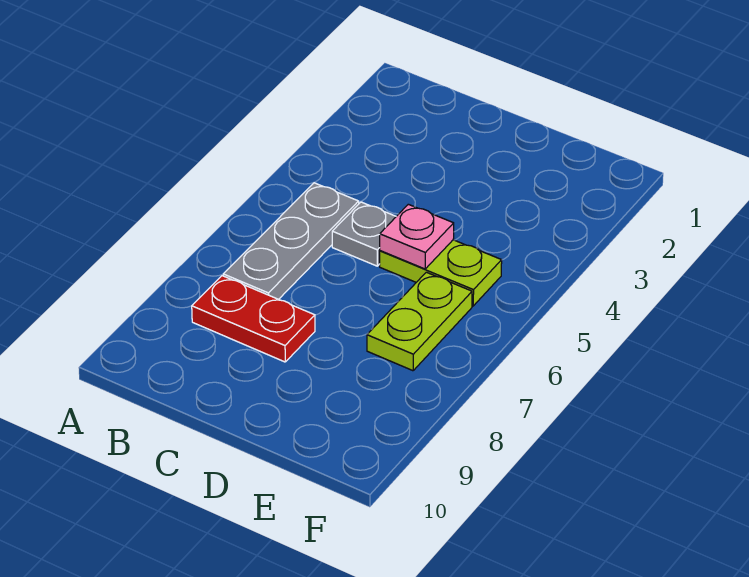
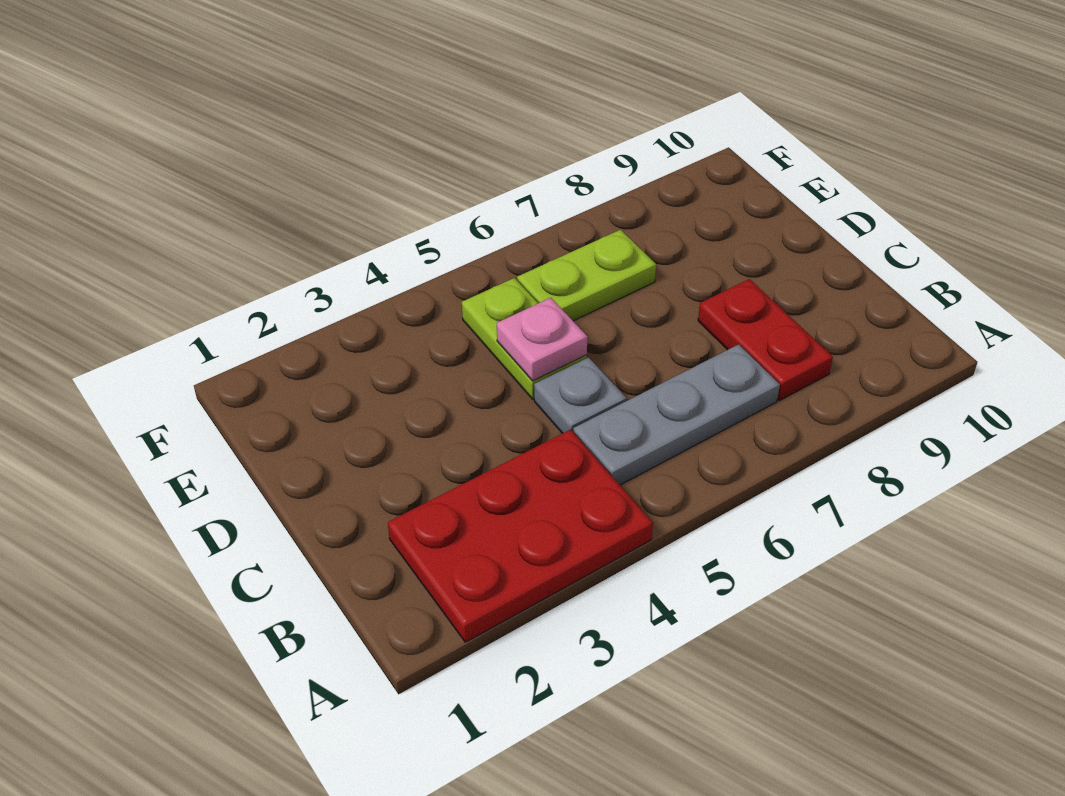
none -> red plate A2:B4 level 1

